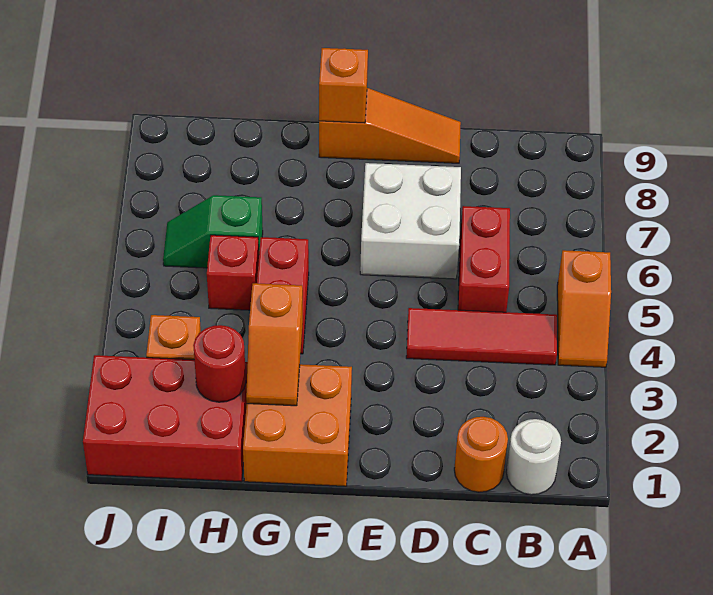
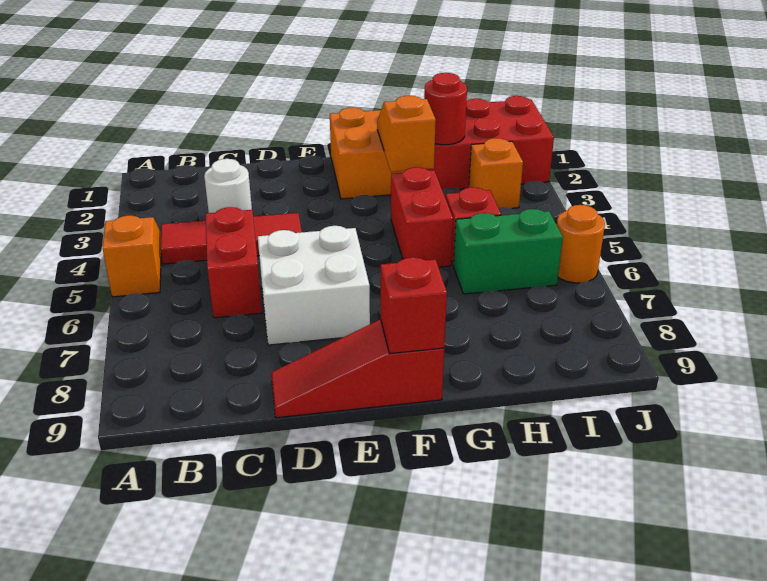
white round brick B1 level 1 -> white round brick C3 level 1
orange round brick C1 level 1 -> orange round brick J6 level 1
orange slope D9:F9 level 1 top F -> red slope D9:F9 level 1 top F
orange brick F9 level 2 -> red brick F9 level 2
green slope H6:I6 level 1 top H -> green brick H6:I6 level 1

